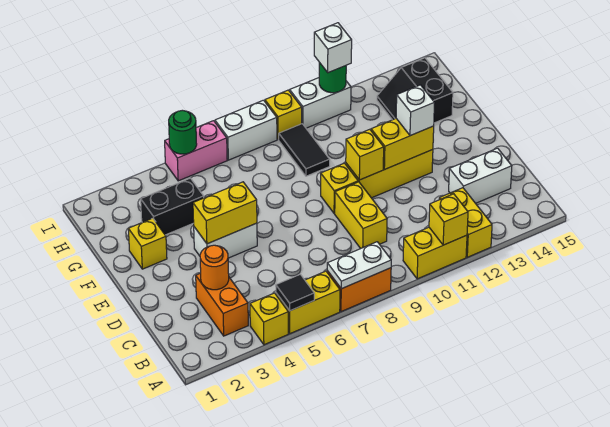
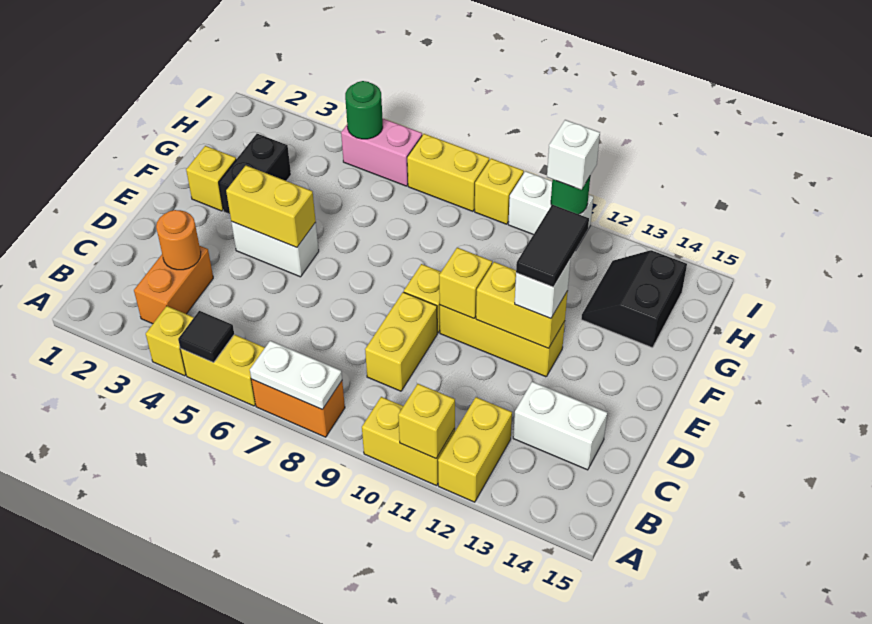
black brick G3:G4 level 1 -> black brick F3:G3 level 1
black tile G9:H9 level 1 -> black tile E12:F12 level 4
white brick I7:I8 level 1 -> yellow brick I7:I8 level 1

